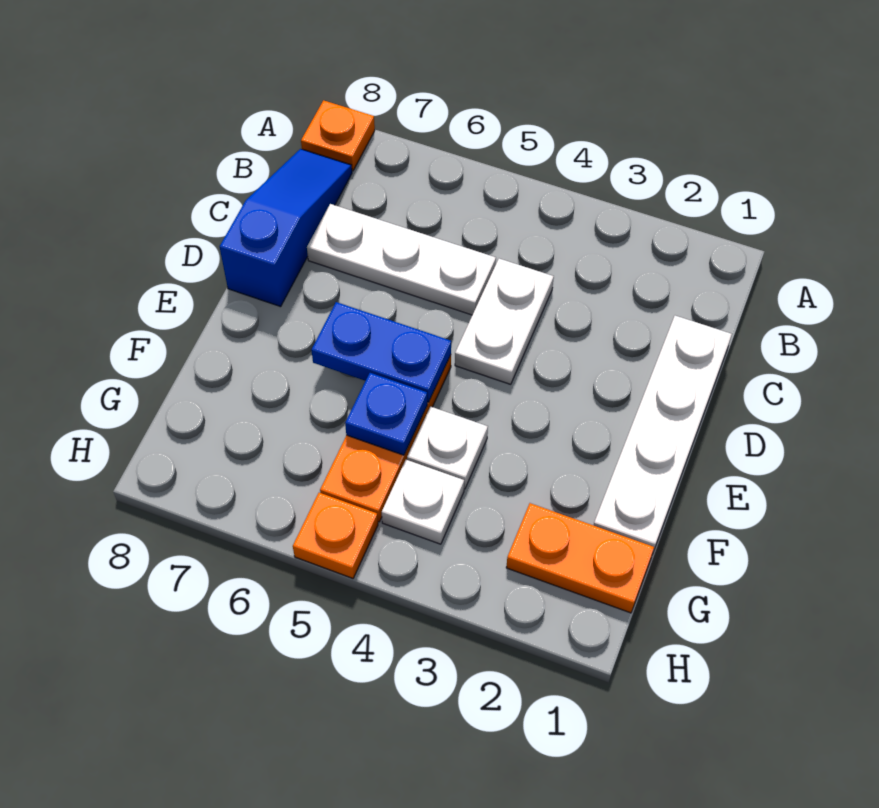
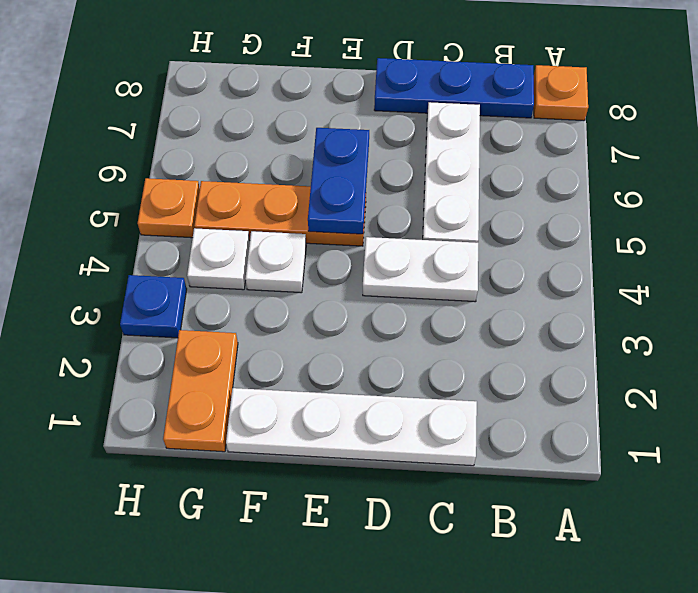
blue slope B8:D8 level 1 top D -> blue plate B8:D8 level 1
blue plate F5 level 2 -> blue plate H3 level 1

